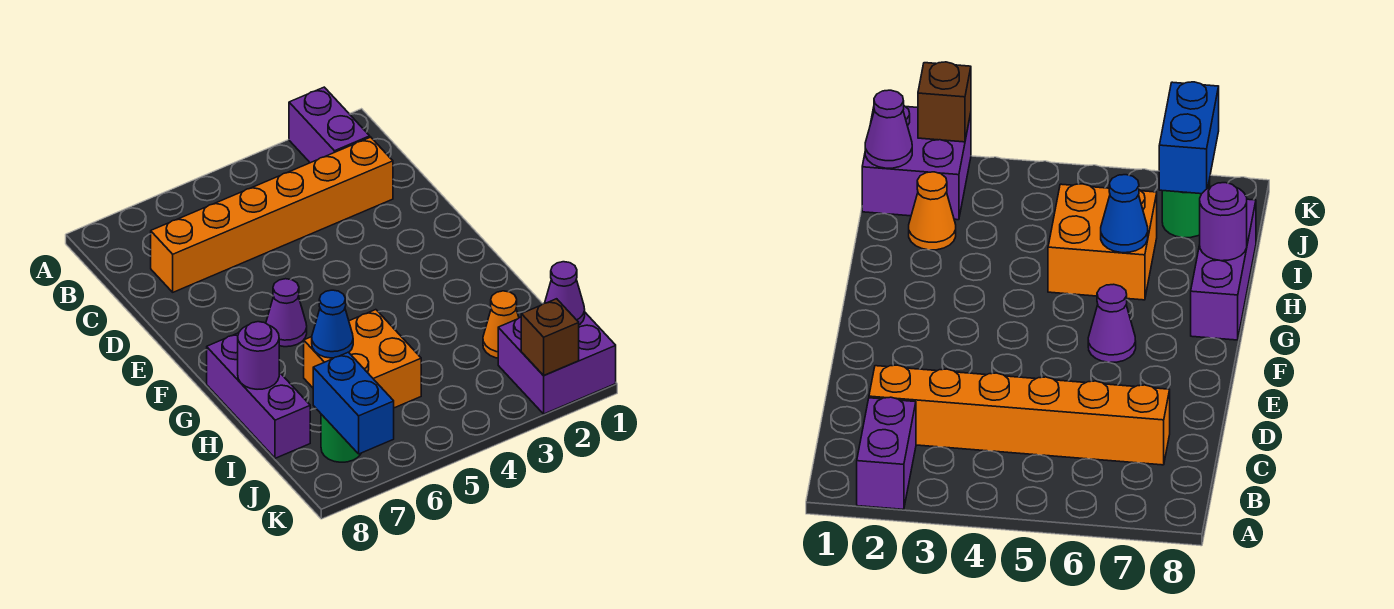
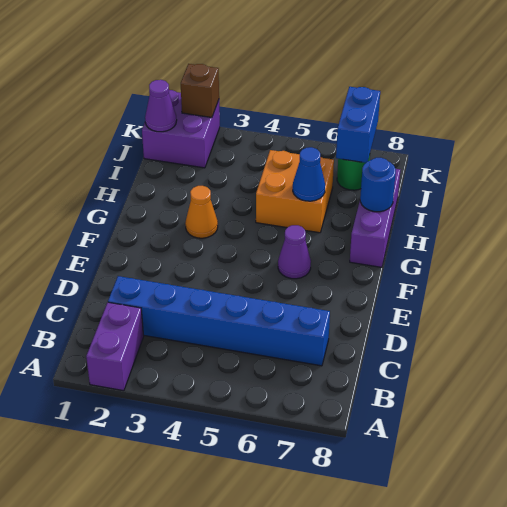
orange brick C2:C7 level 1 -> blue brick C2:C7 level 1
purple round brick H8 level 2 -> blue round brick H8 level 2
orange cone I2 level 1 -> orange cone G3 level 1

